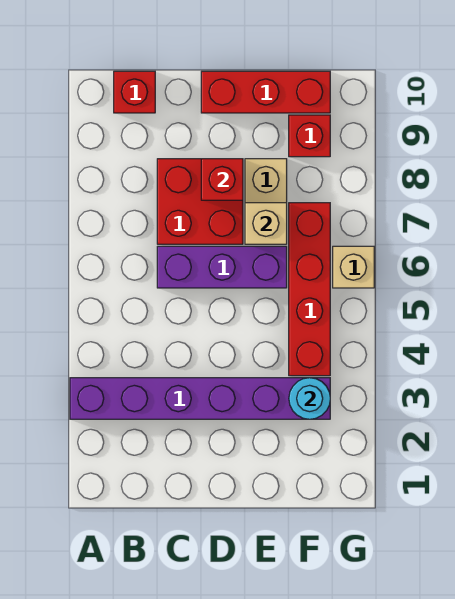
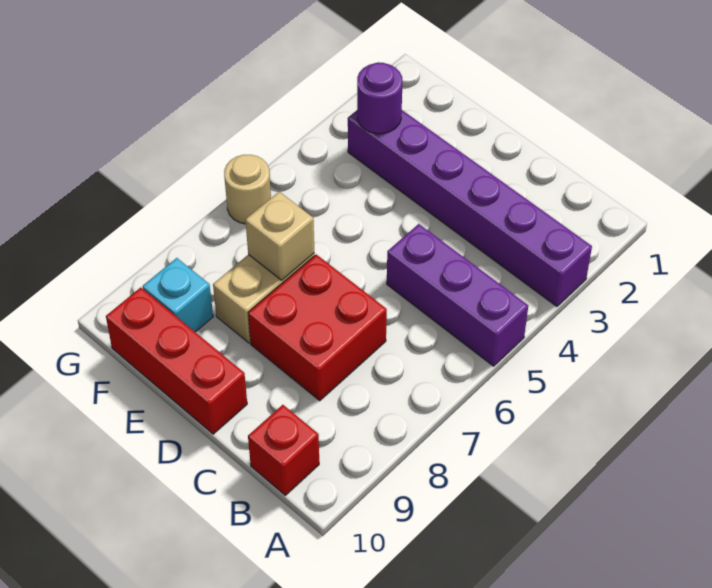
purple brick C6:E6 level 1 -> purple brick A5:C5 level 1
red brick D8 level 2 -> none
cyan round brick F3 level 2 -> purple round brick F3 level 2
red brick F4:F7 level 1 -> none
red brick F9 level 1 -> cyan brick F9 level 1
tan brick G6 level 1 -> tan round brick G6 level 1

